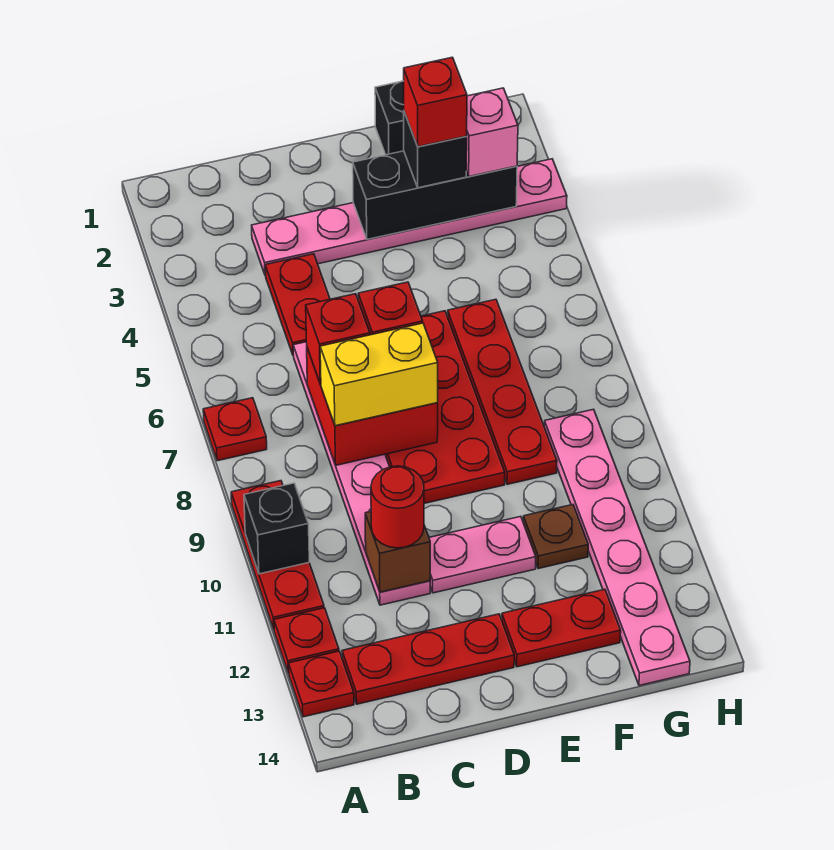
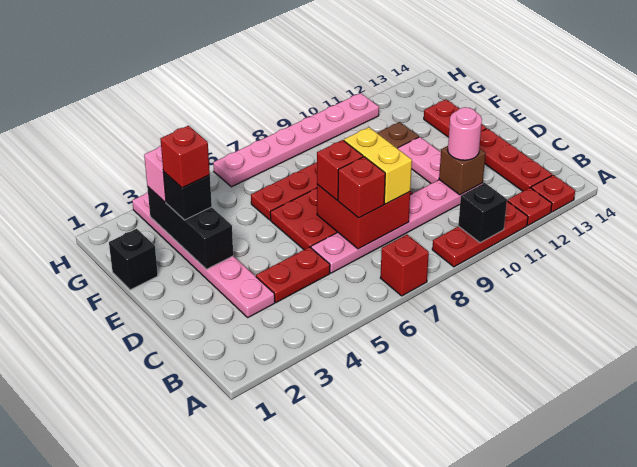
red plate A7 level 1 -> red brick A7 level 1
red round brick C11 level 3 -> pink round brick C11 level 3
pink plate G9:G14 level 1 -> pink plate H6:H11 level 1

